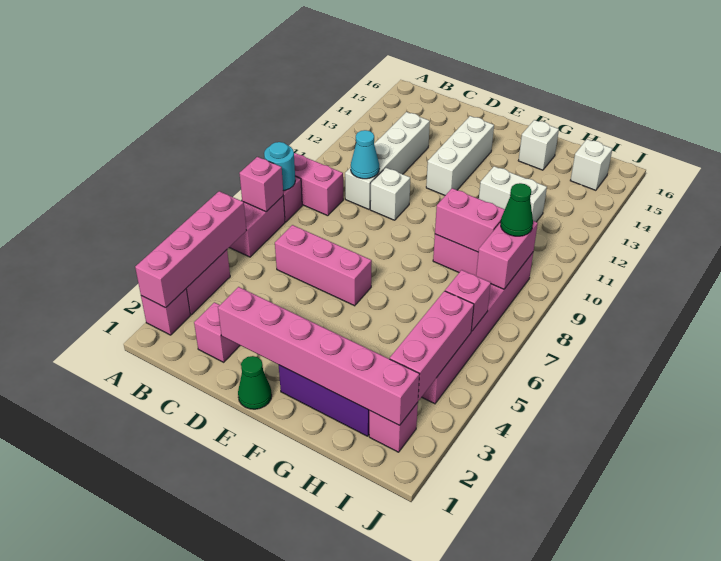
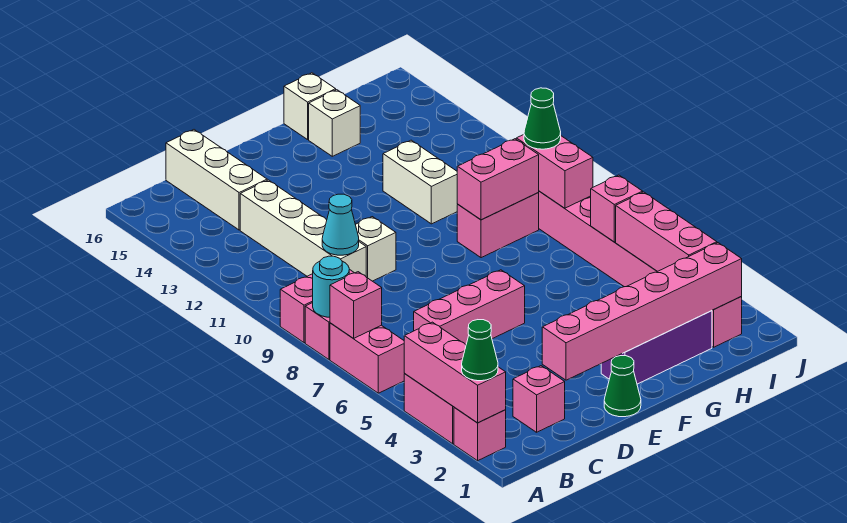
pink brick A2:A5 level 2 -> pink brick A2:A4 level 2
none -> green cone A2 level 3
white brick E12:E14 level 1 -> white brick C14:C16 level 1
white brick G12:H12 level 1 -> white brick G11:G12 level 1
white brick I15 level 1 -> white brick G16 level 1

